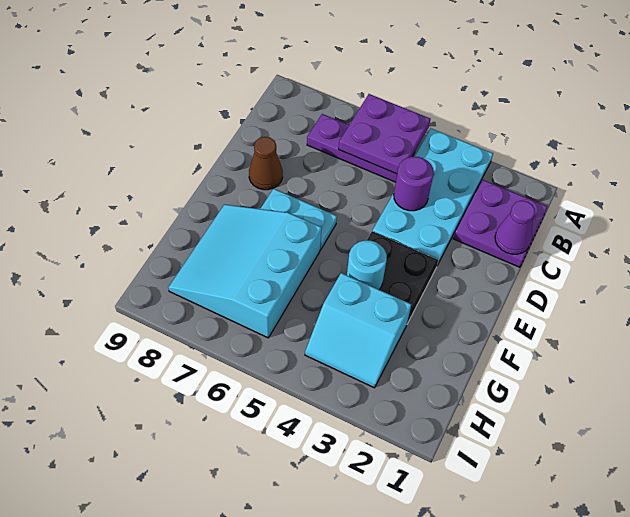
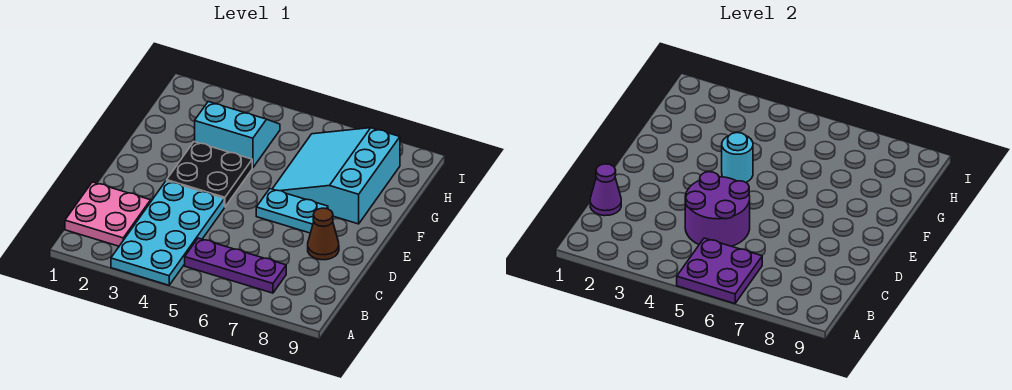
purple plate B1:C2 level 1 -> pink plate B1:C2 level 1
purple round brick C4 level 2 -> purple round brick C4:D5 level 2
cyan slope F6:H8 level 1 top 6 -> cyan slope F6:H8 level 1 top 8

